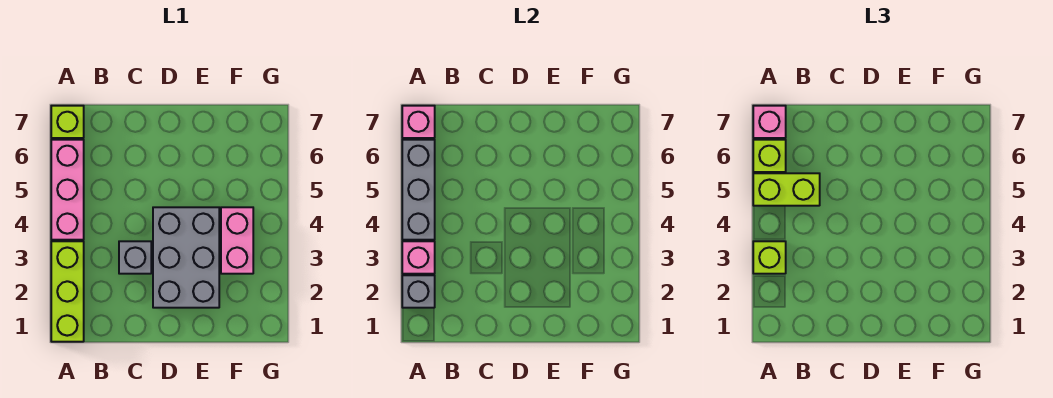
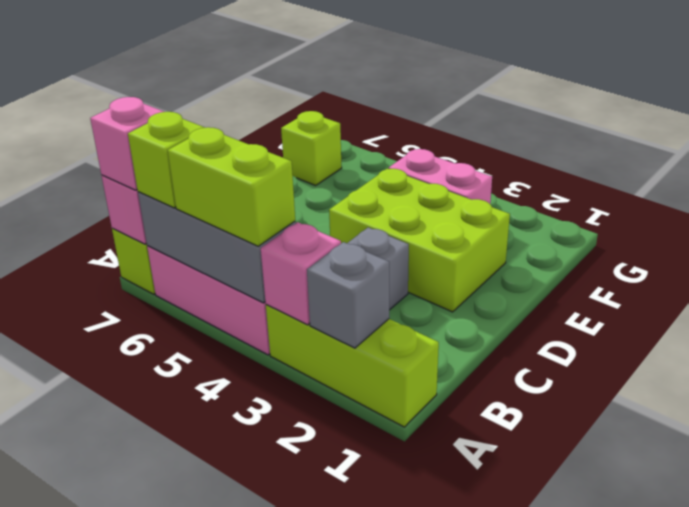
lime brick A3 level 3 -> lime brick F7 level 1
lime brick A5:B5 level 3 -> lime brick A4:A5 level 3
grey brick D2:E4 level 1 -> lime brick D2:E4 level 1

